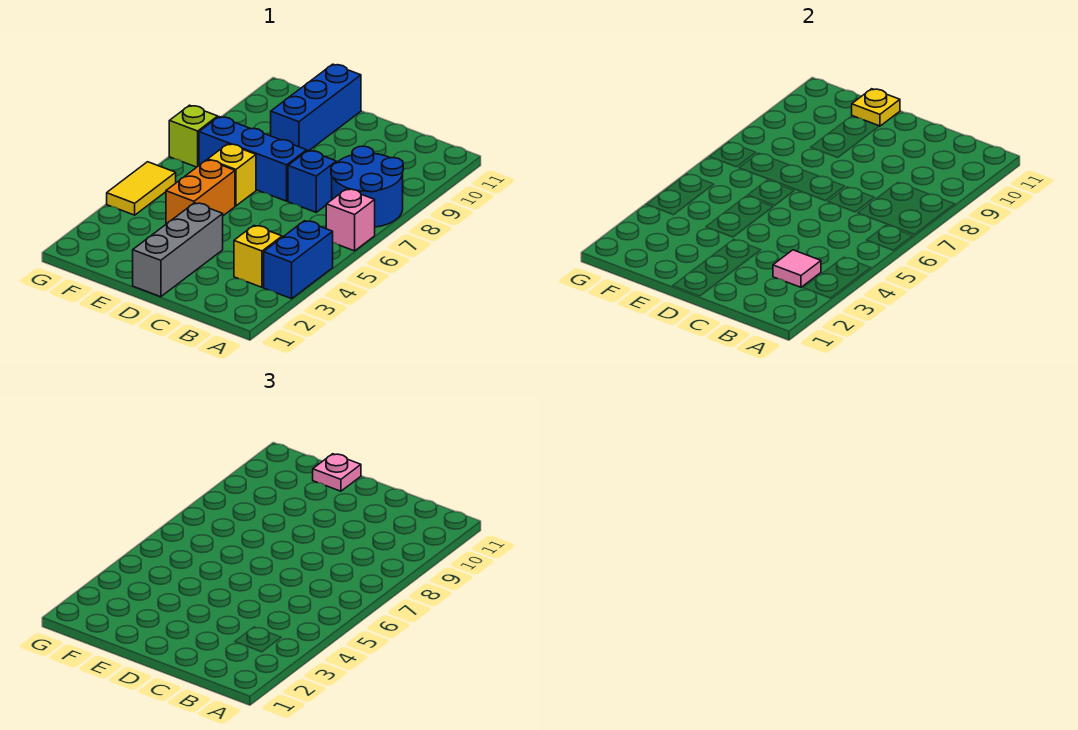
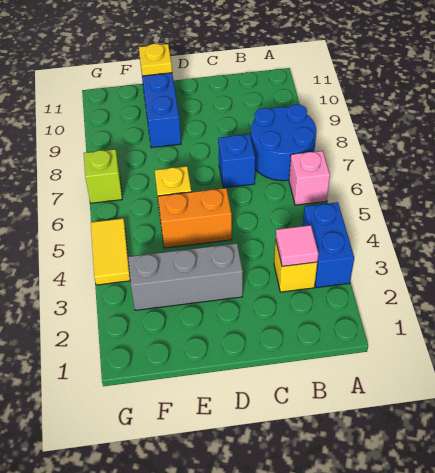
grey brick D1:D3 level 1 -> grey brick D3:F3 level 1
blue brick D7:F7 level 1 -> none
orange brick E4:E5 level 1 -> orange brick D5:E5 level 1
pink plate E11 level 3 -> none

